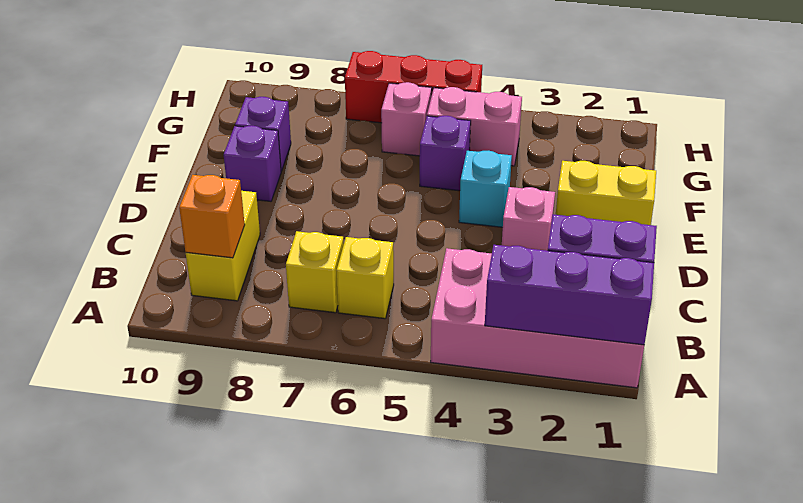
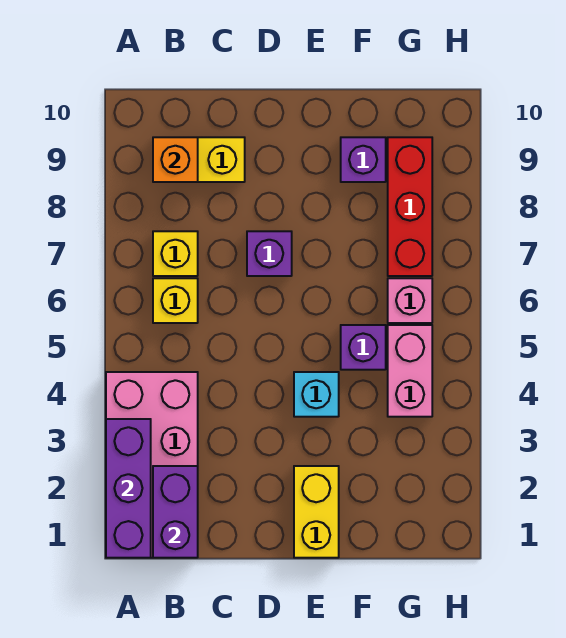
pink brick D3 level 1 -> none
purple brick E9 level 1 -> purple brick D7 level 1
red brick H5:H7 level 1 -> red brick G7:G9 level 1

